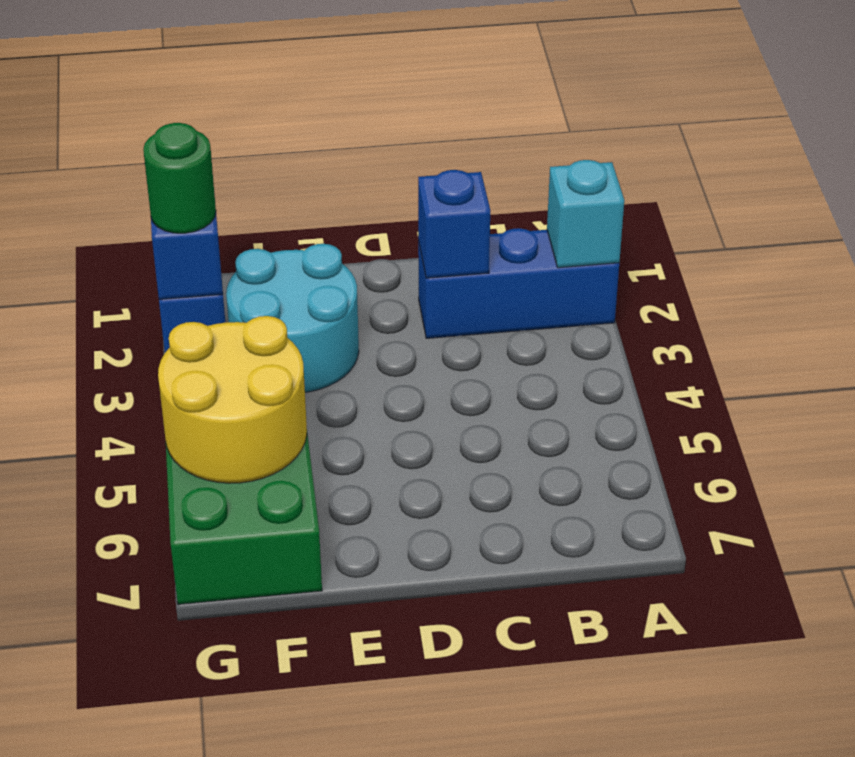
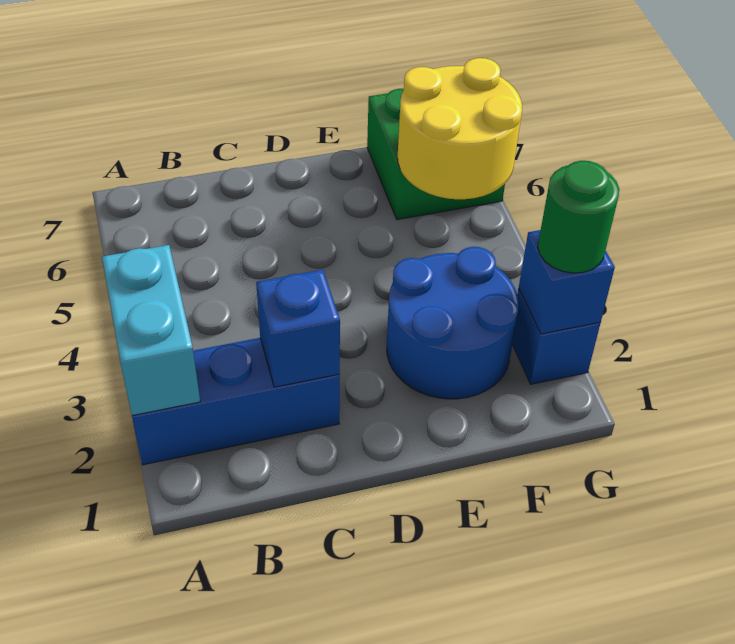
cyan brick A2 level 2 -> cyan brick A2:A3 level 2
cyan round brick E2:F3 level 1 -> blue round brick E2:F3 level 1

